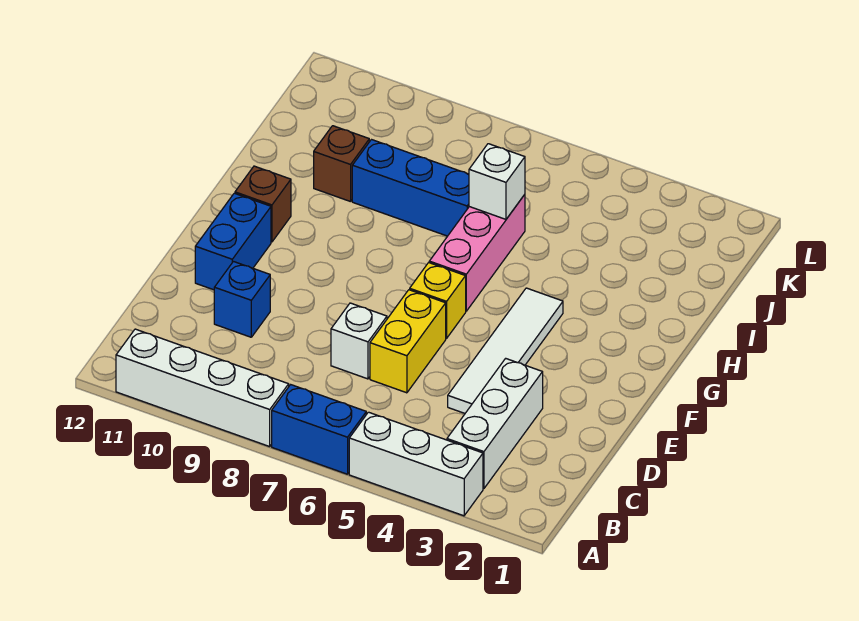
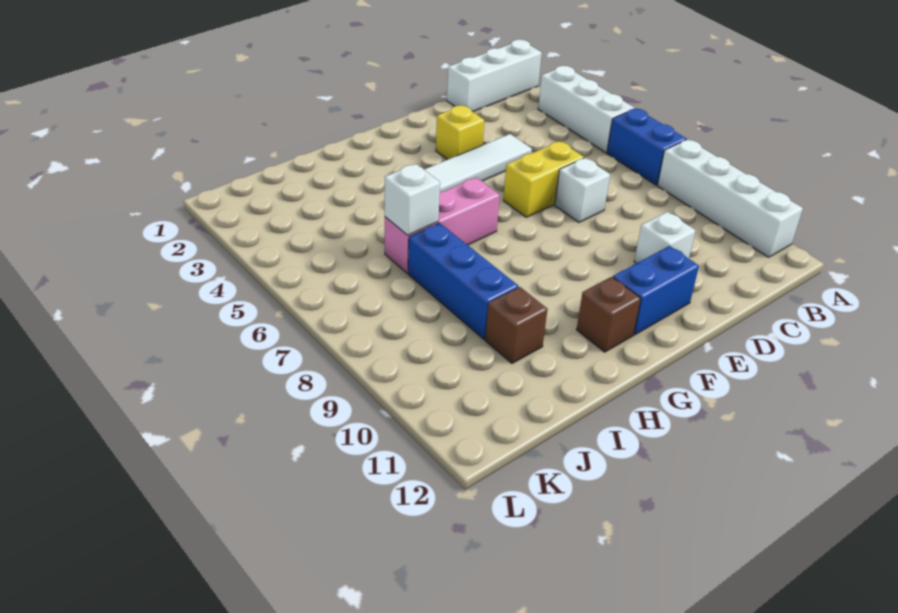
white brick B3:D3 level 1 -> white brick A1:C1 level 1
blue brick D10 level 1 -> white brick D10 level 1
yellow brick F6 level 1 -> yellow brick E3 level 1

